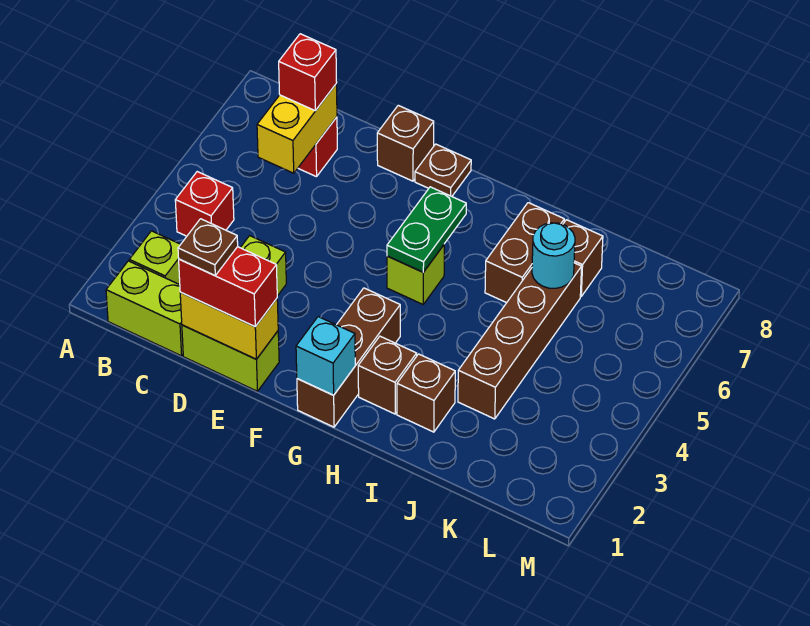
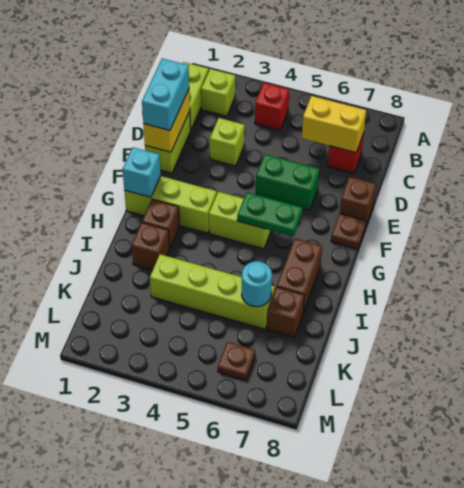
red brick C7 level 3 -> none
red brick D1:E1 level 3 -> cyan brick D1:E1 level 3
brown plate D1 level 4 -> brown plate L6 level 1
none -> green brick E5:E6 level 1
brown brick G1:G3 level 1 -> lime brick G1:G3 level 1
lime brick G5 level 1 -> lime brick G4:G5 level 1
brown brick I6:I7 level 1 -> brown brick H7:I7 level 1
brown brick J3:J6 level 1 -> lime brick J3:J6 level 1

